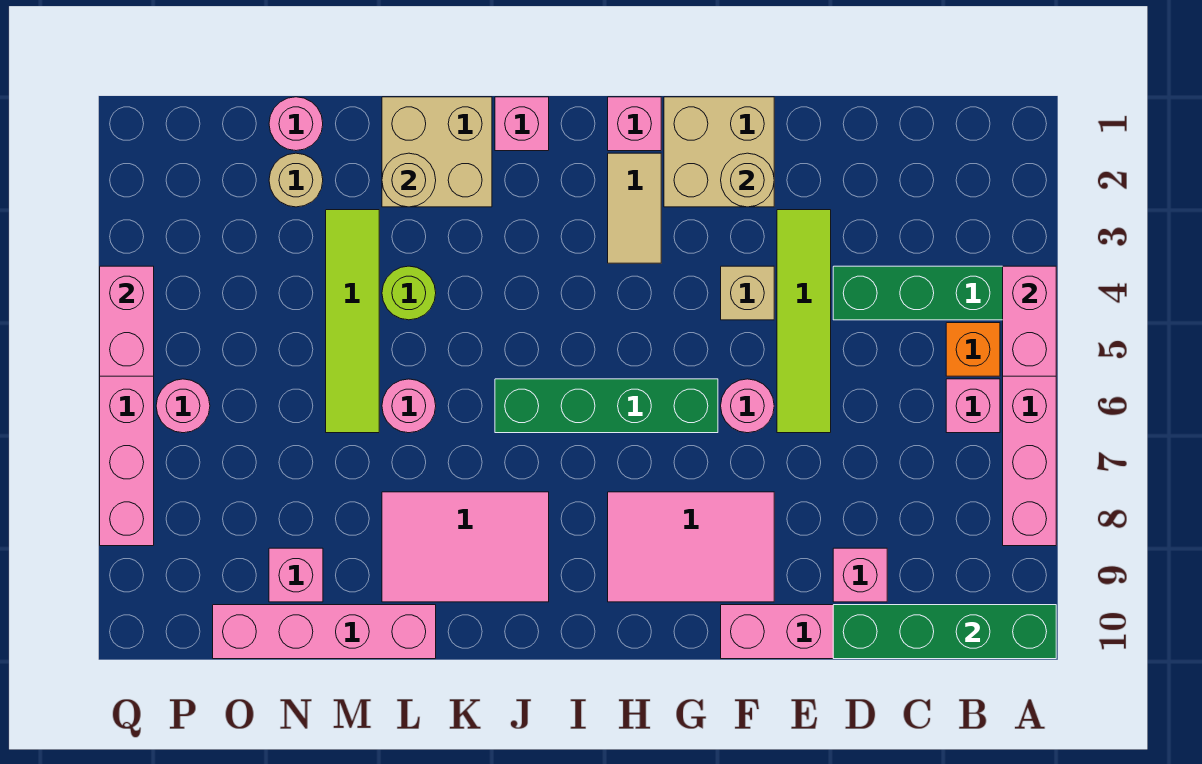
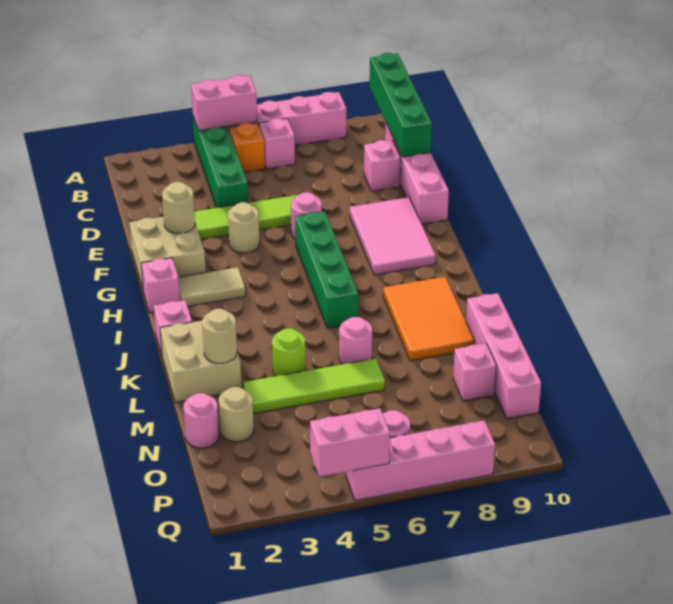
tan brick F4 level 1 -> tan round brick F4 level 1
pink tile J8:L9 level 1 -> orange tile J8:L9 level 1

